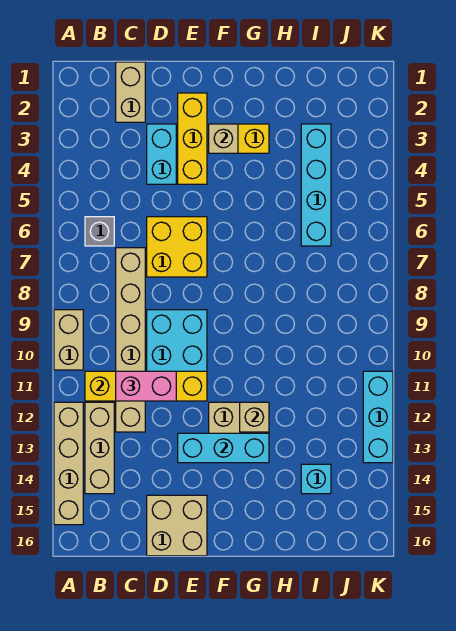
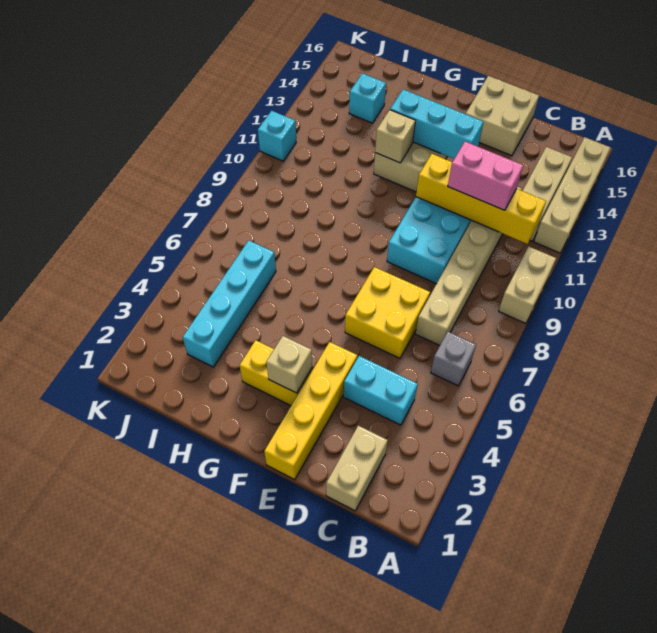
cyan brick D3:D4 level 1 -> cyan brick C4:D4 level 1
yellow brick E2:E4 level 1 -> yellow brick E1:E4 level 1
cyan brick K11:K13 level 1 -> cyan brick K11 level 1

